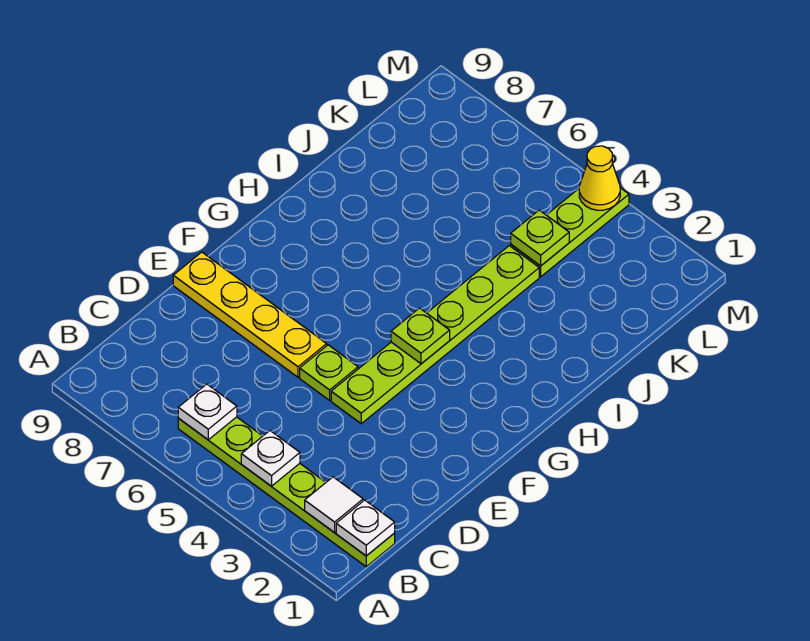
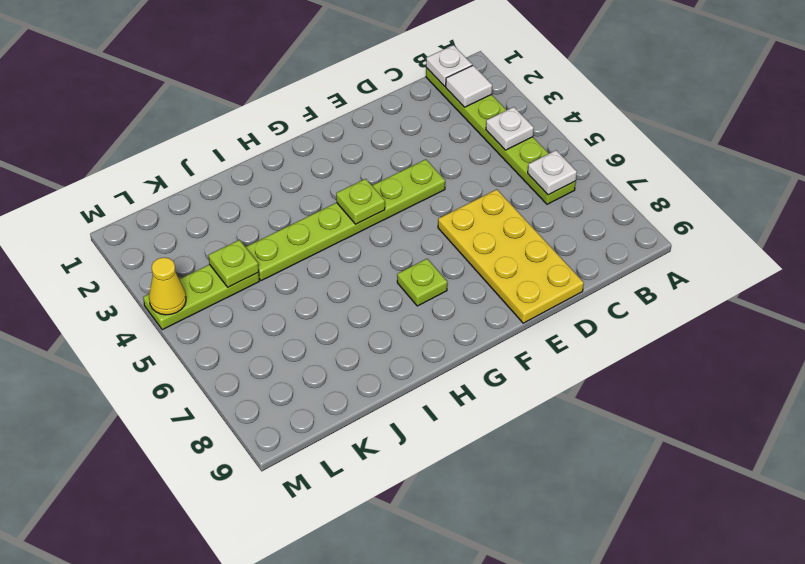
lime plate E5 level 1 -> lime plate G7 level 1
yellow plate E6:E9 level 1 -> yellow plate D6:E9 level 1

